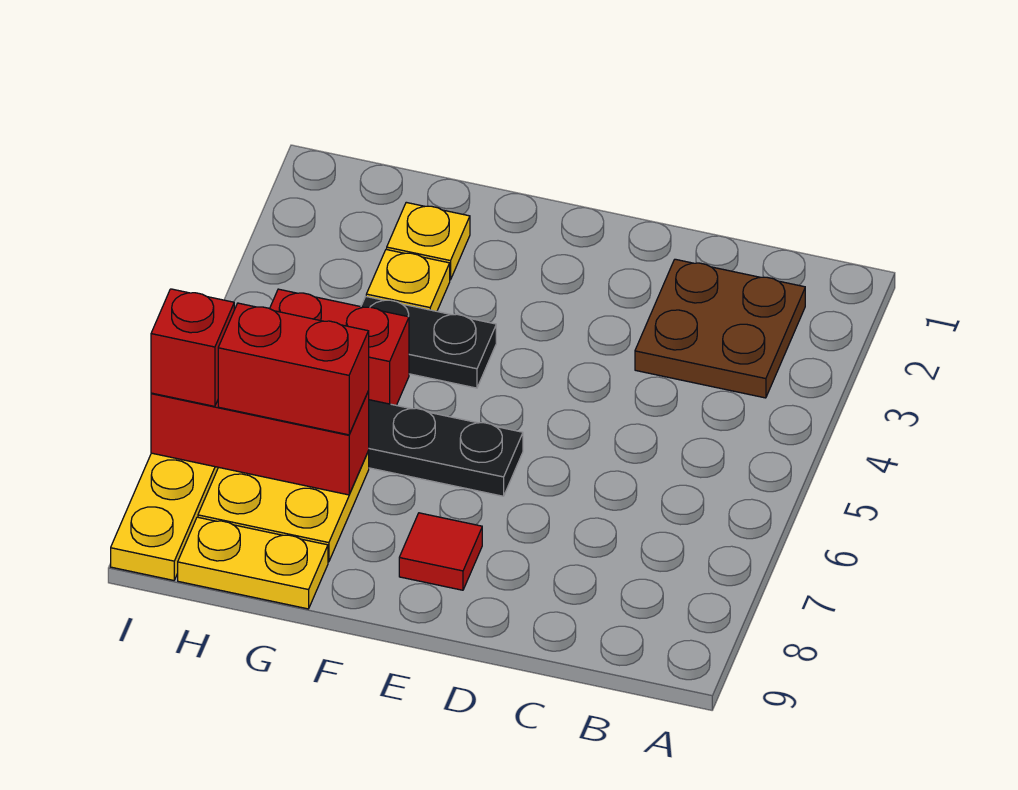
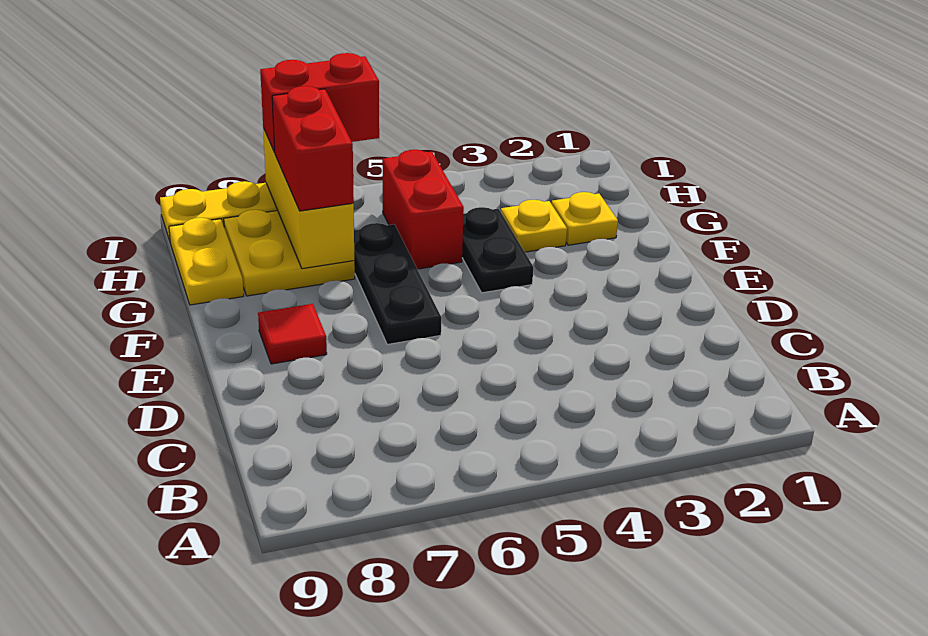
brown plate B2:C3 level 1 -> none
red brick G7:I7 level 2 -> yellow brick G7:I7 level 2
red brick I7 level 3 -> red brick I6:I7 level 3

